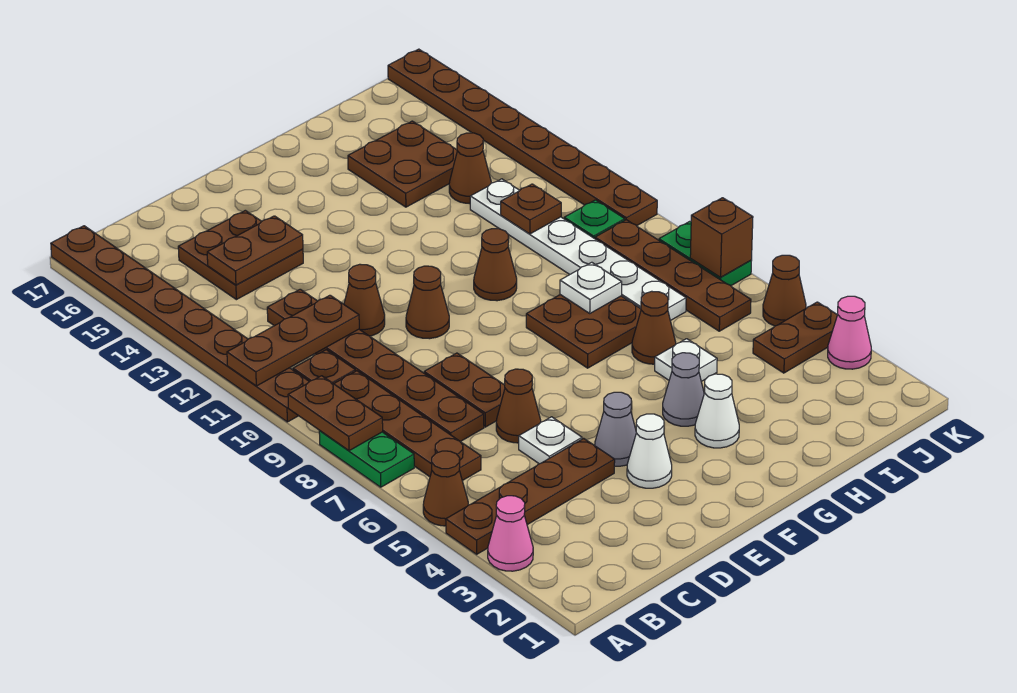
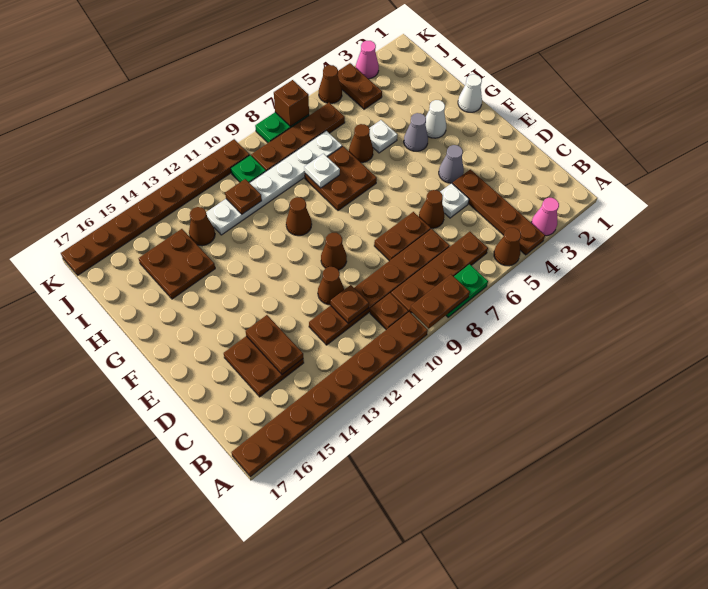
brown plate A11:C11 level 2 -> brown plate C11 level 2
white cone E3 level 1 -> white cone G1 level 1

